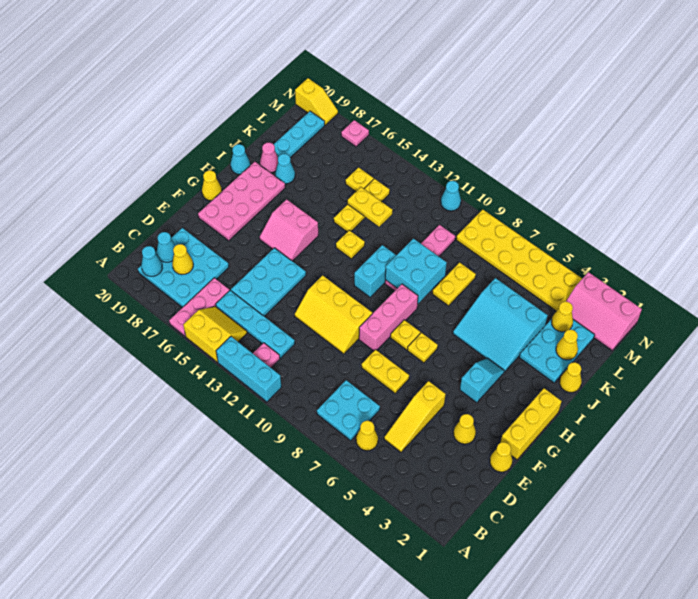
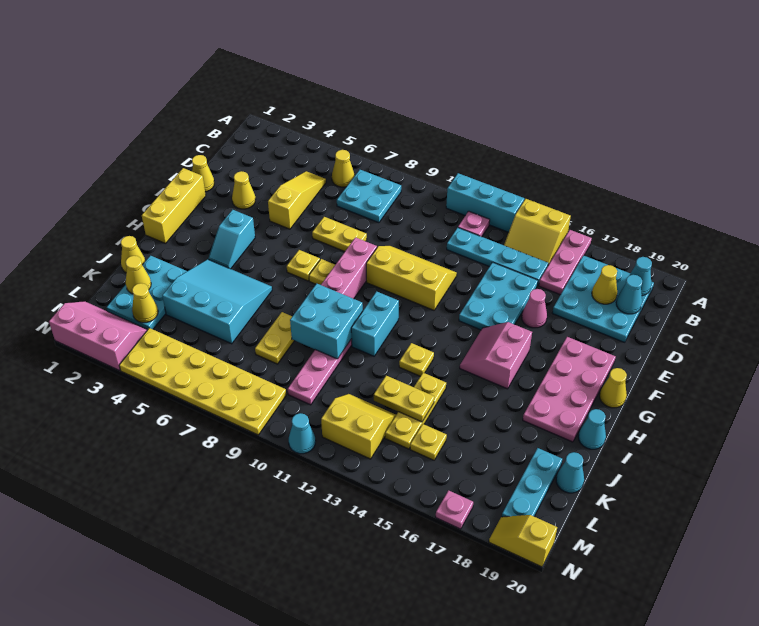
pink slope G15:H16 level 1 top H -> pink slope G15:H16 level 1 top 16
cyan cone J18 level 1 -> cyan cone K20 level 1
pink cone J19 level 1 -> pink cone E16 level 1
none -> yellow slope L12:M13 level 1 top M

